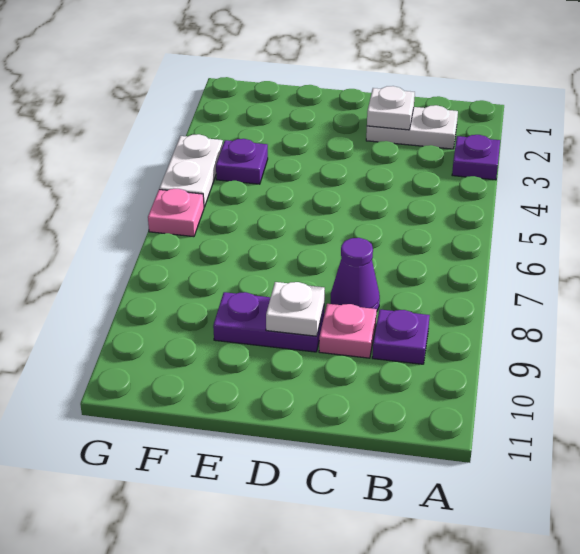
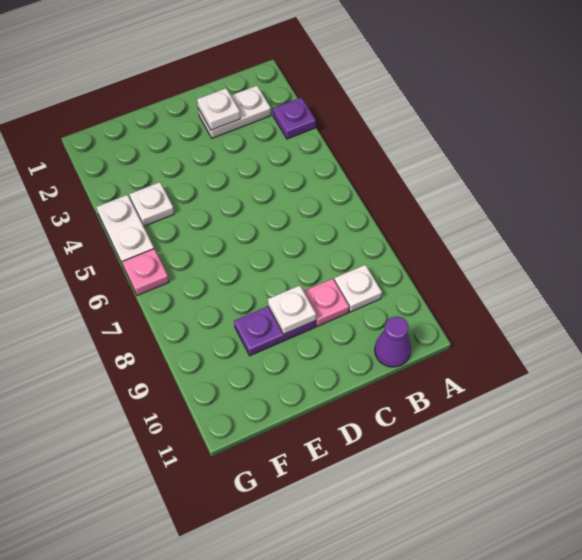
purple plate B9 level 1 -> white plate B9 level 1
purple cone C8 level 1 -> purple cone B11 level 1
purple plate F4 level 1 -> white plate F4 level 1

